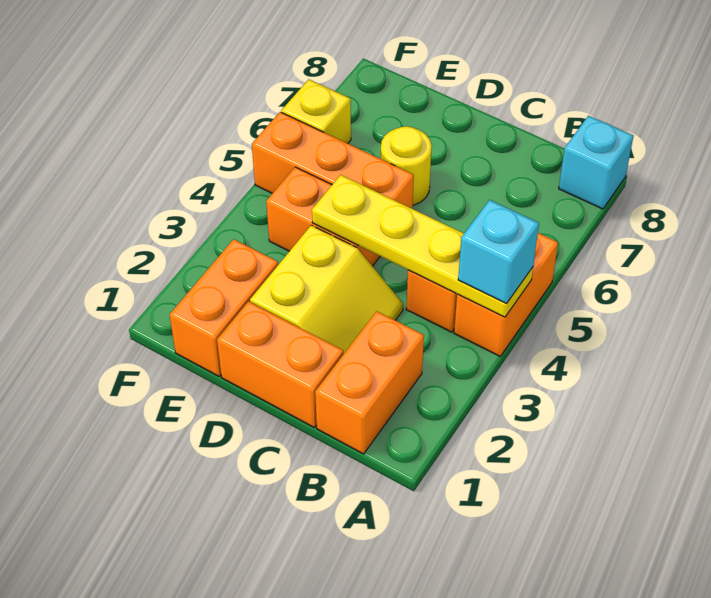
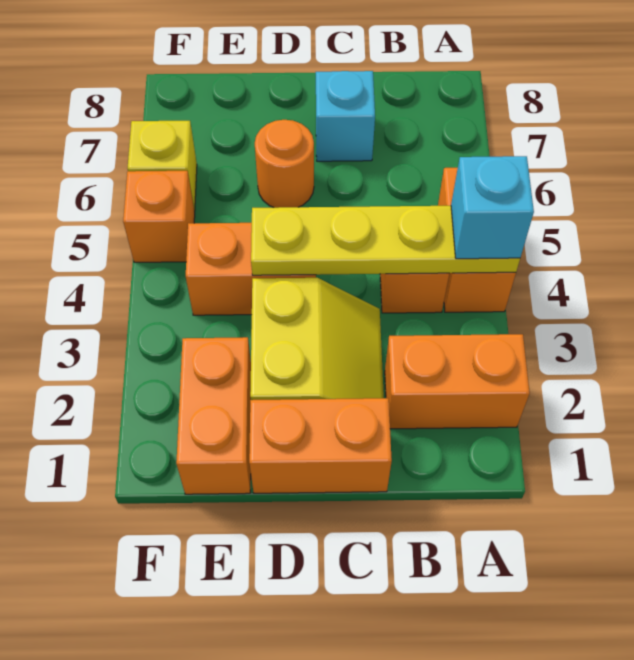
cyan brick A8 level 1 -> cyan brick C7 level 1
orange brick B1:B2 level 1 -> orange brick A2:B2 level 1
orange brick D5:F5 level 1 -> orange brick F5 level 1
yellow round brick D6 level 1 -> orange round brick D6 level 1

